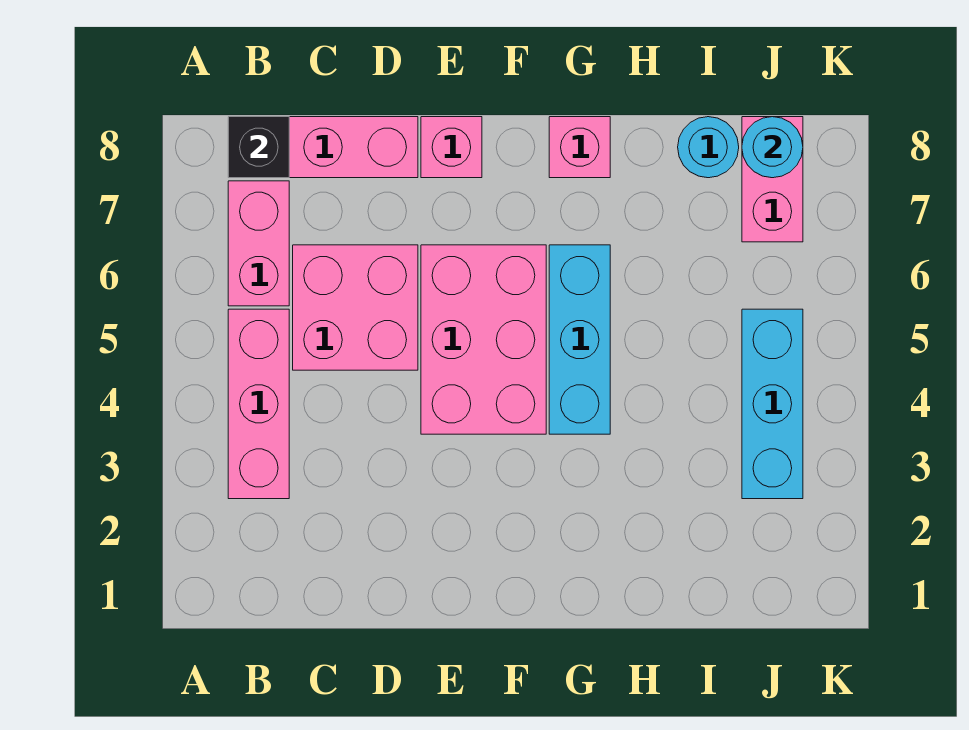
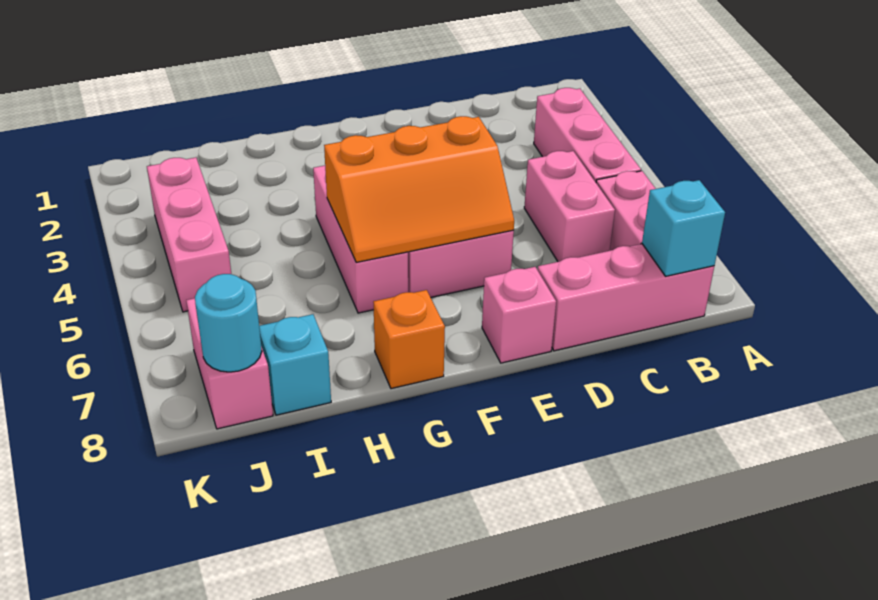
black brick B8 level 2 -> cyan brick B8 level 2
pink brick C5:D6 level 1 -> pink brick C5:C6 level 1
none -> orange slope E5:G6 level 2 top 5
cyan brick G4:G6 level 1 -> pink brick G4:G6 level 1
pink brick G8 level 1 -> orange brick G8 level 1
cyan round brick I8 level 1 -> cyan brick I8 level 1
cyan brick J3:J5 level 1 -> pink brick J3:J5 level 1

